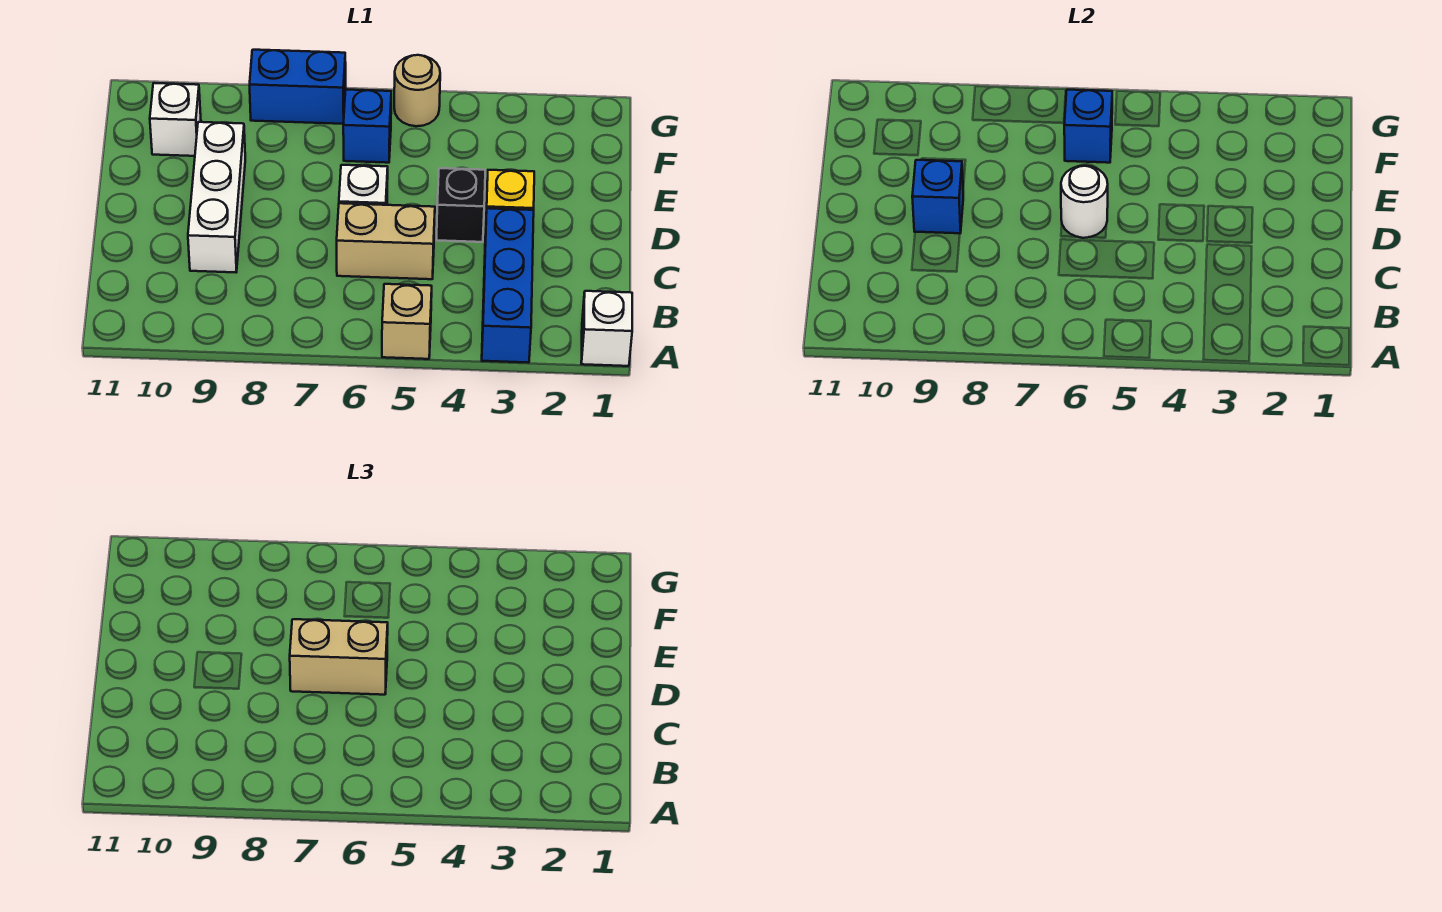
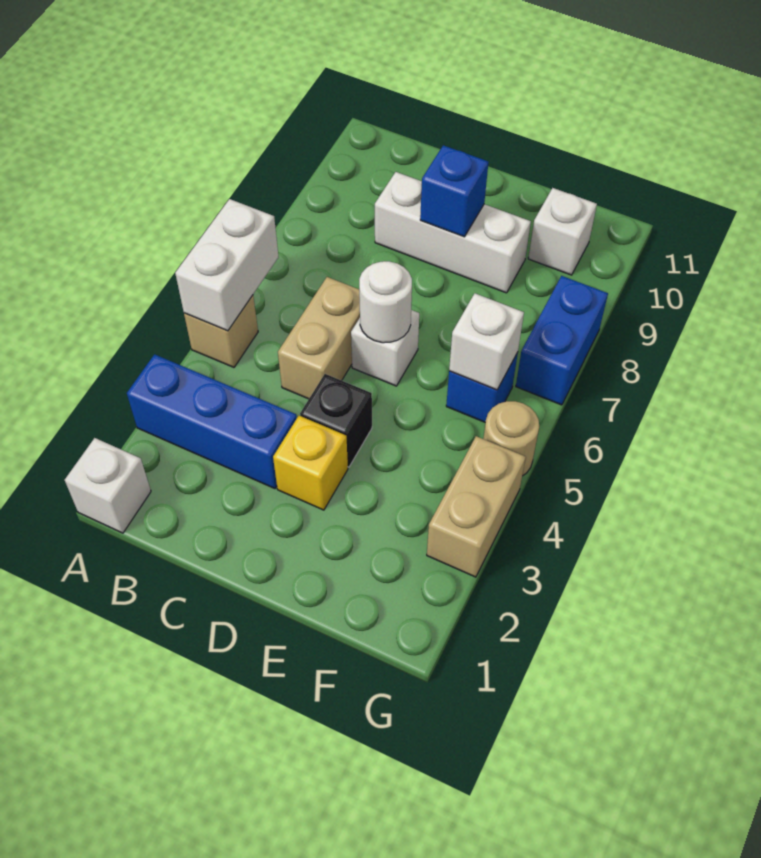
none -> white brick A5:A6 level 2
tan brick D6:D7 level 3 -> tan brick G3:G4 level 1
blue brick F6 level 2 -> white brick F6 level 2

